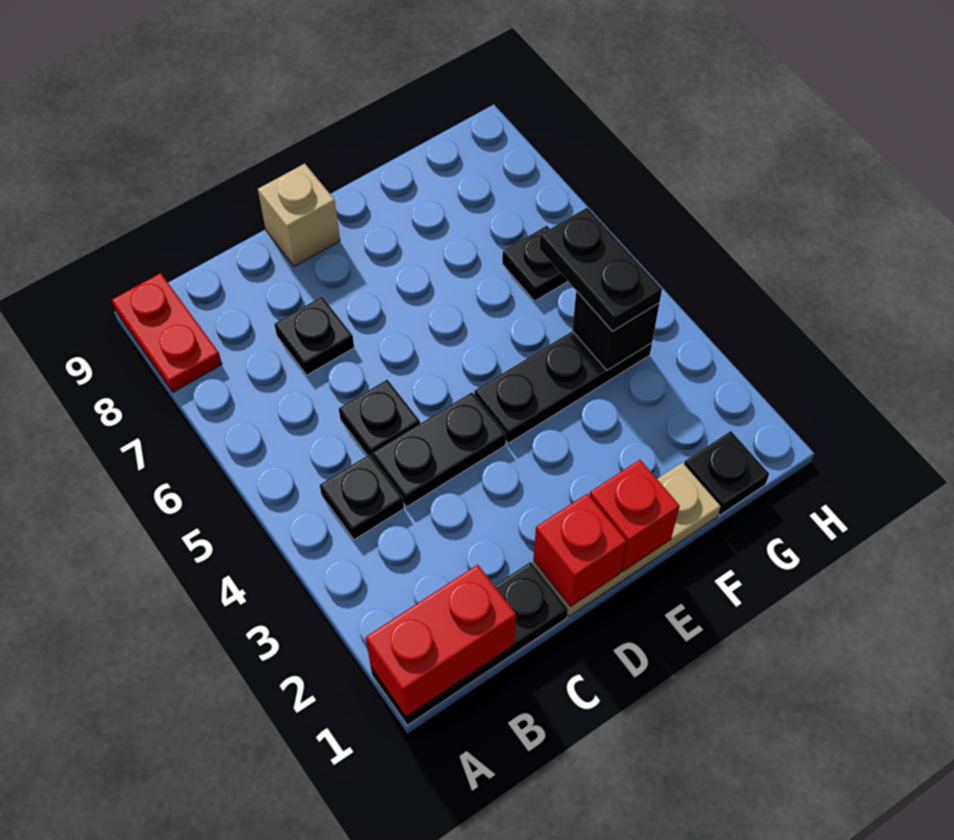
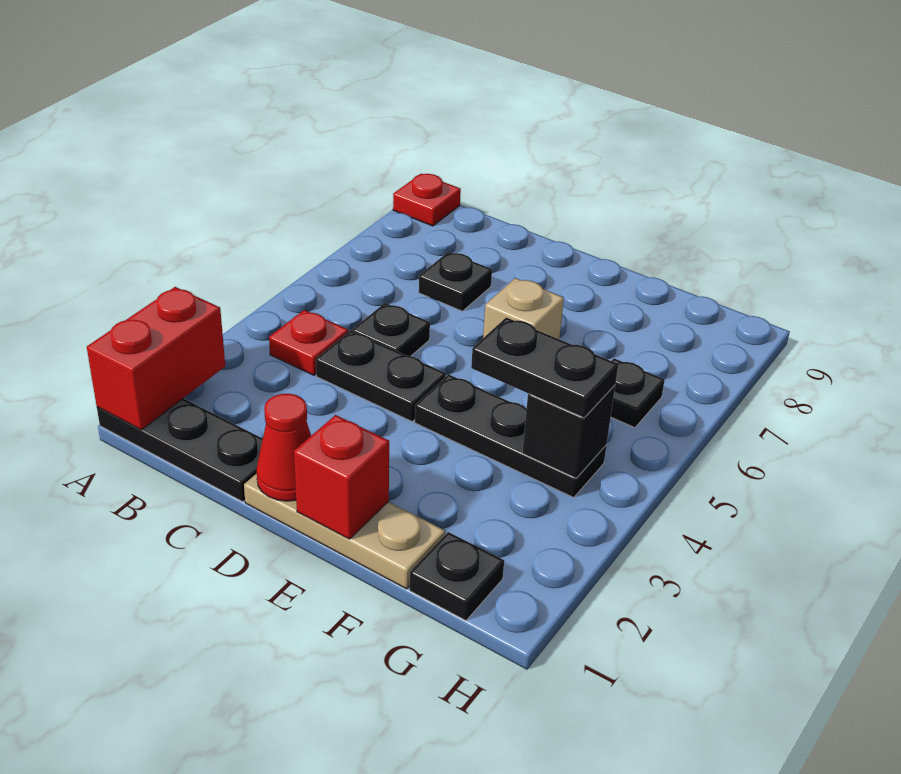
red brick A1:B1 level 2 -> red brick A1:A2 level 2
red plate A8:A9 level 1 -> red plate A9 level 1
black plate B4 level 1 -> red plate B4 level 1
red brick D1 level 2 -> red cone D1 level 2
tan brick D9 level 1 -> tan brick E6 level 1
black plate G4:G5 level 3 -> black plate F4:G4 level 3

